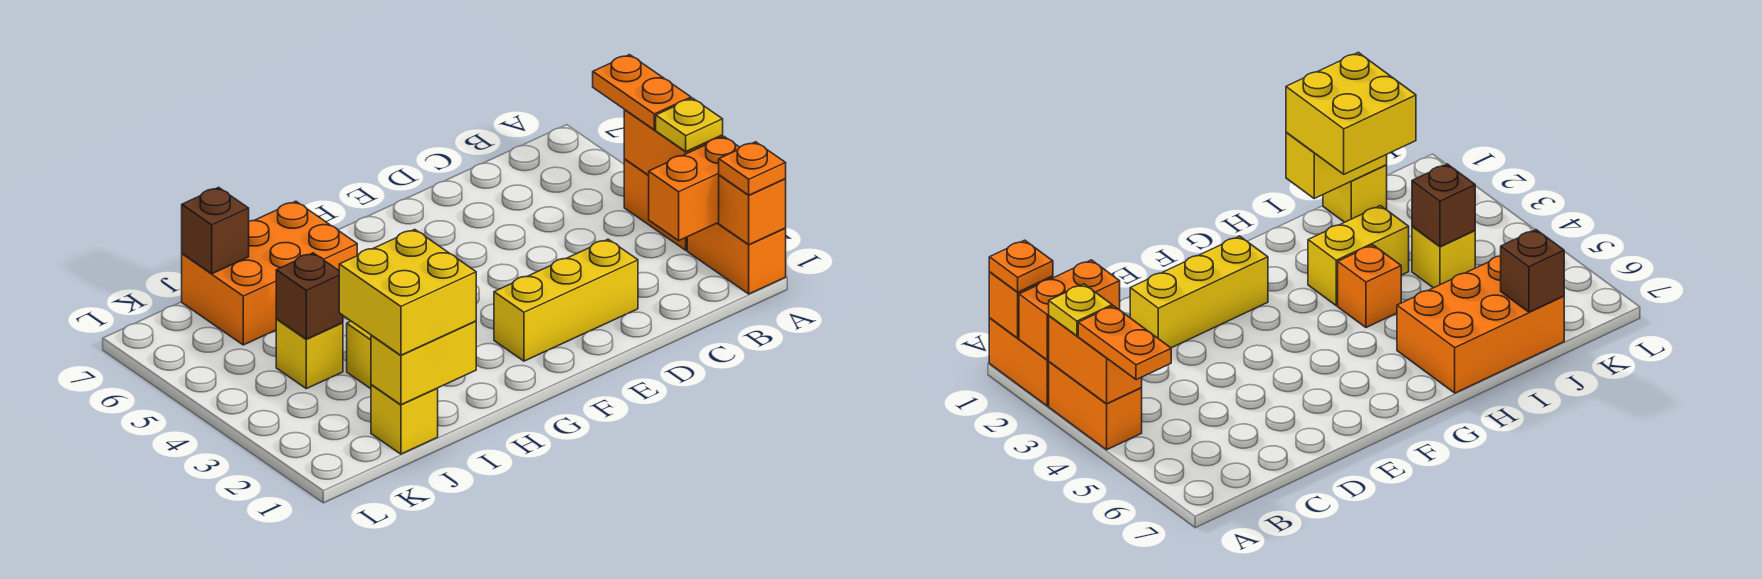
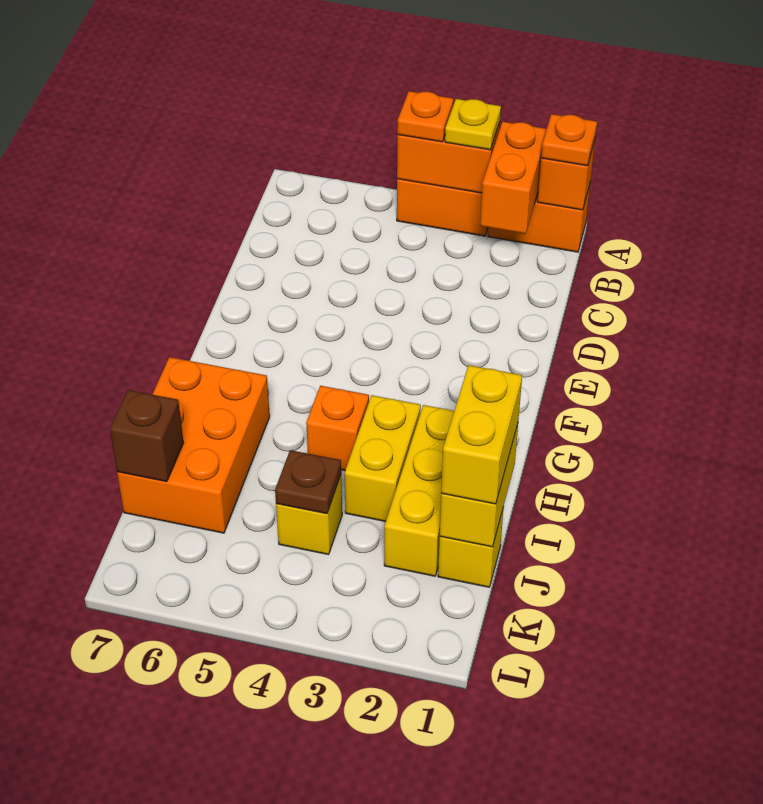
orange plate A4:A5 level 3 -> orange plate A4 level 3
yellow brick D2:F2 level 1 -> yellow brick H2:J2 level 1
yellow brick I1:J2 level 3 -> yellow brick I1:J1 level 3
brown brick J4 level 2 -> brown plate J4 level 2

